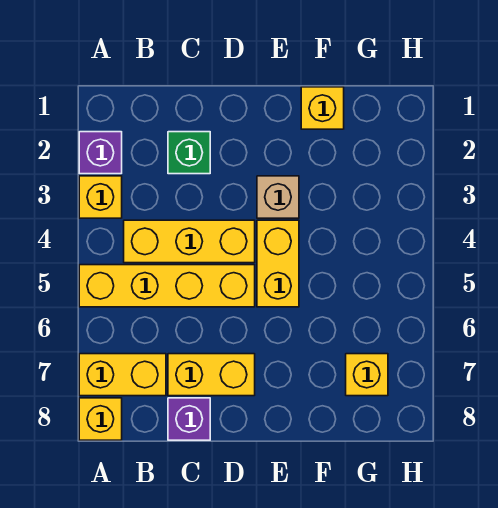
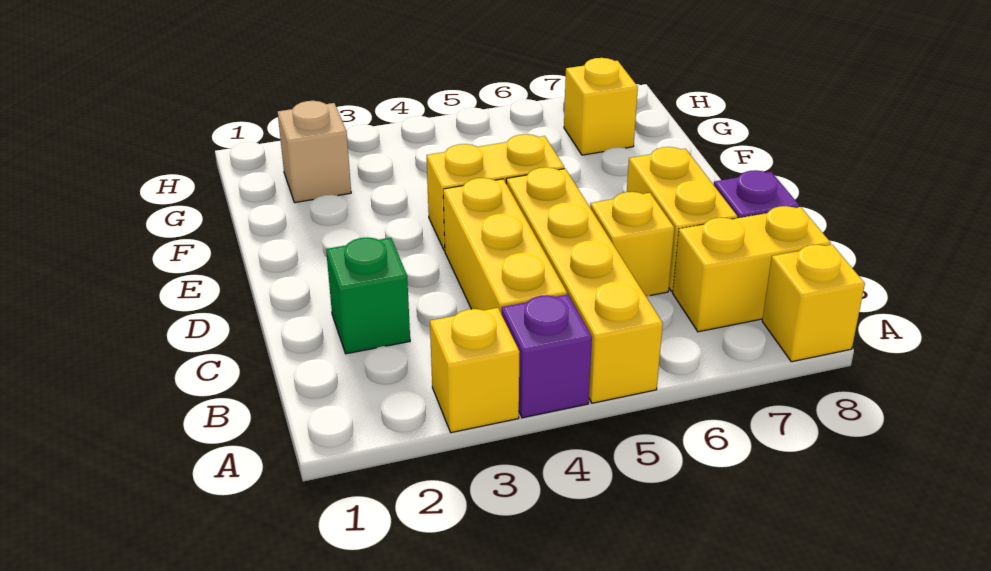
purple brick A2 level 1 -> purple brick A4 level 1
yellow brick A7:B7 level 1 -> yellow brick B7:B8 level 1
tan brick E3 level 1 -> tan brick G2 level 1
yellow brick F1 level 1 -> yellow brick C6 level 1

